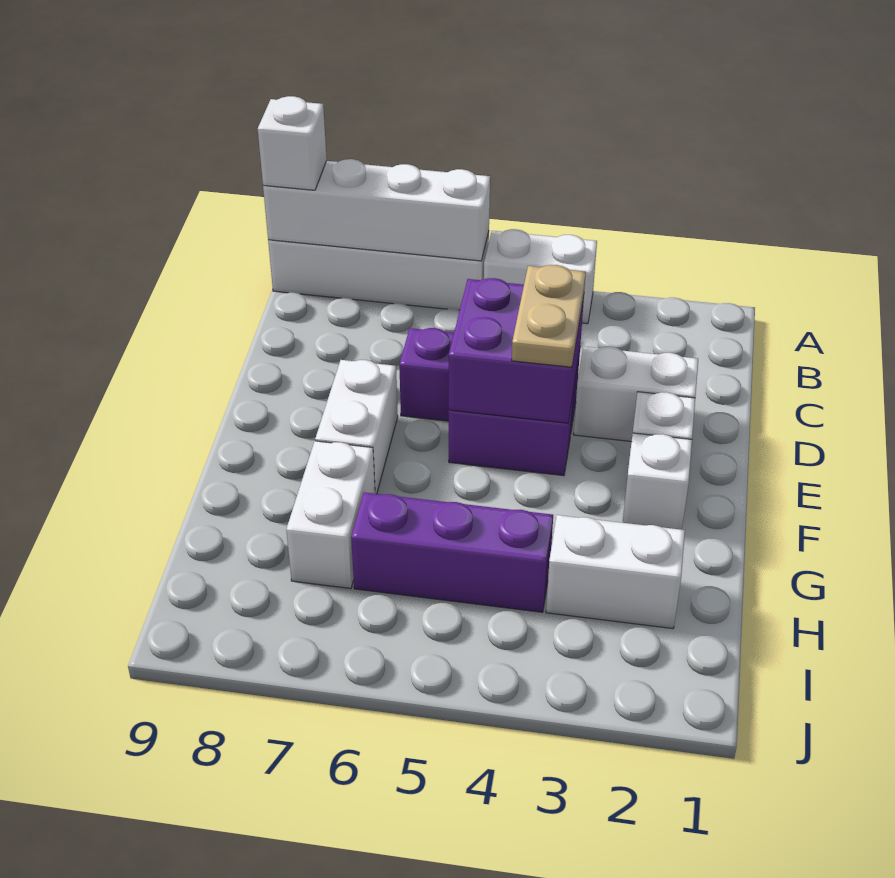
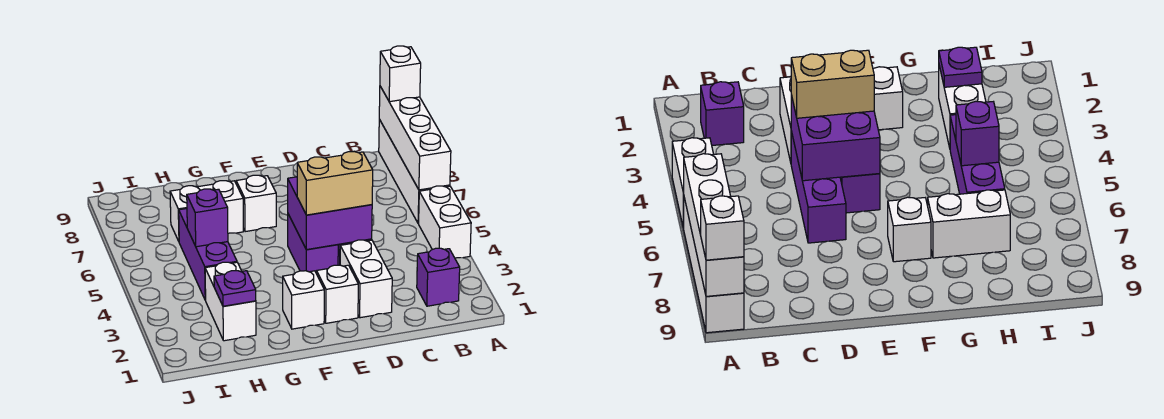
none -> purple brick B2 level 1
tan plate D4:E4 level 3 -> tan brick D4:E4 level 3
white brick E7:F7 level 1 -> white brick F7 level 1
none -> purple plate H2 level 2
none -> purple brick H5 level 2

